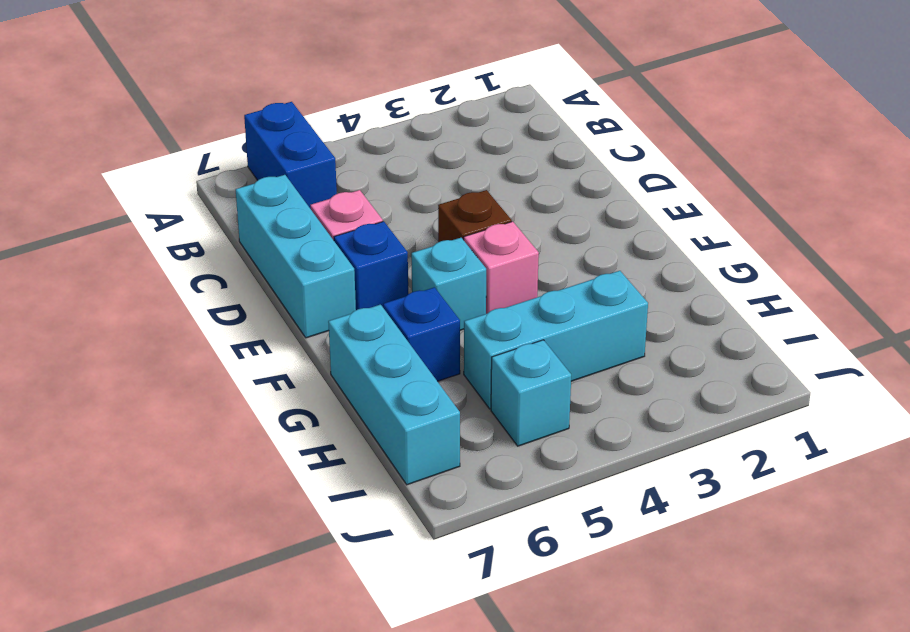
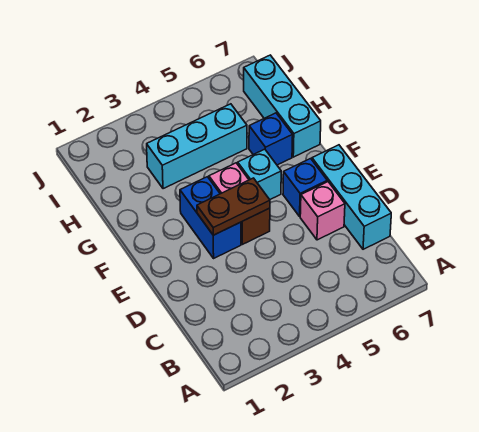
blue brick A6:B6 level 1 -> blue brick E3:F3 level 1
none -> brown plate E3:E4 level 2
cyan brick I5 level 1 -> none

